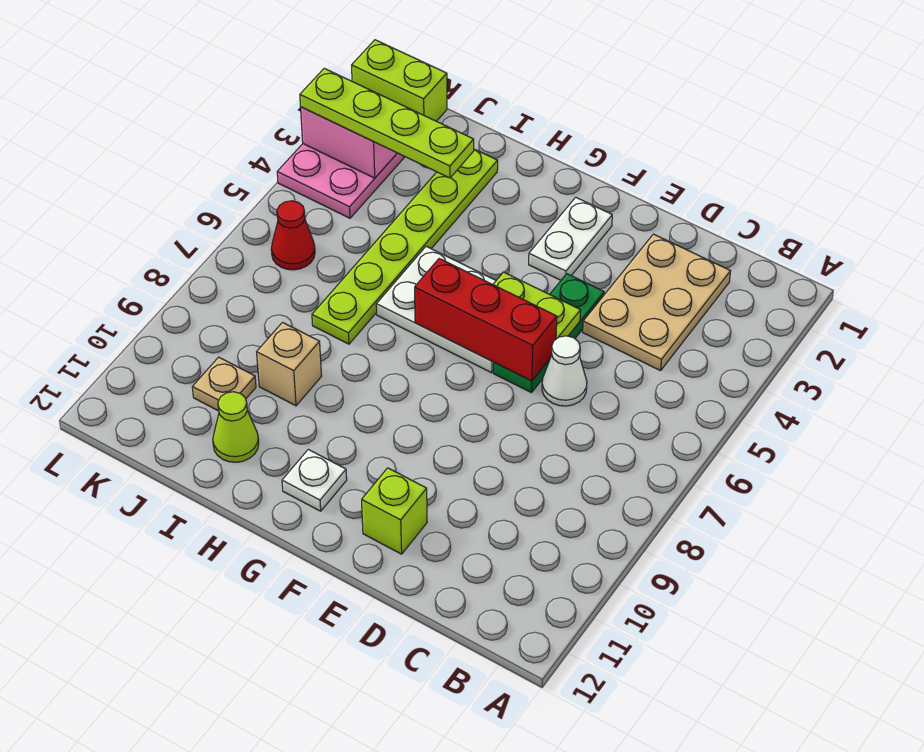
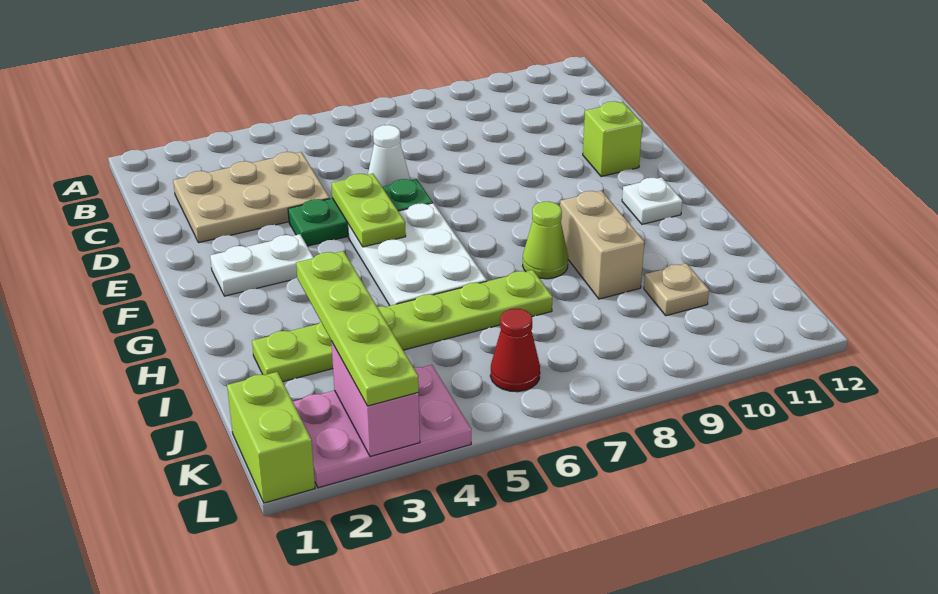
red brick E6:G6 level 2 -> none
tan brick I9 level 1 -> tan brick H9:I9 level 1
lime cone I11 level 1 -> lime cone H8 level 1

